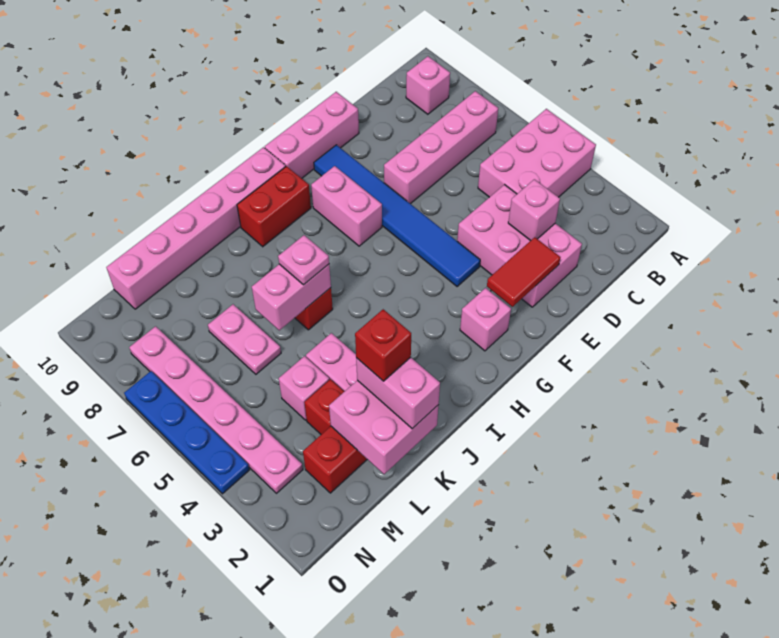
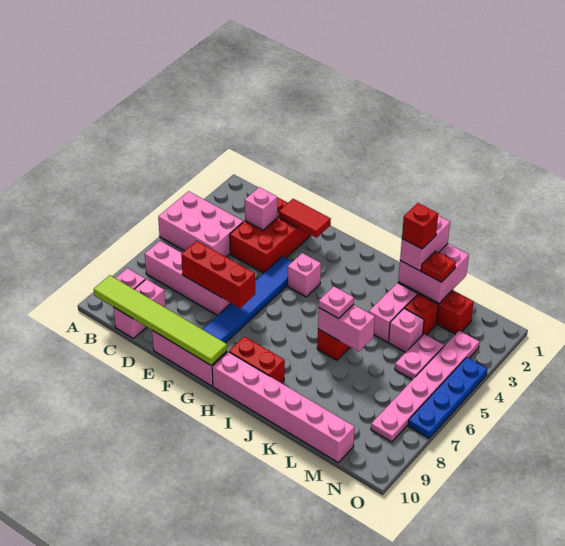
none -> lime tile B10:G10 level 2
pink brick D2:E4 level 1 -> red brick D2:E4 level 1
none -> red brick D7:F7 level 2
pink brick G2 level 1 -> pink brick G4 level 1
pink brick G7:G8 level 1 -> pink brick C9:C10 level 1
none -> red plate L2 level 3
pink plate L6:L7 level 1 -> pink plate M4:M5 level 1

